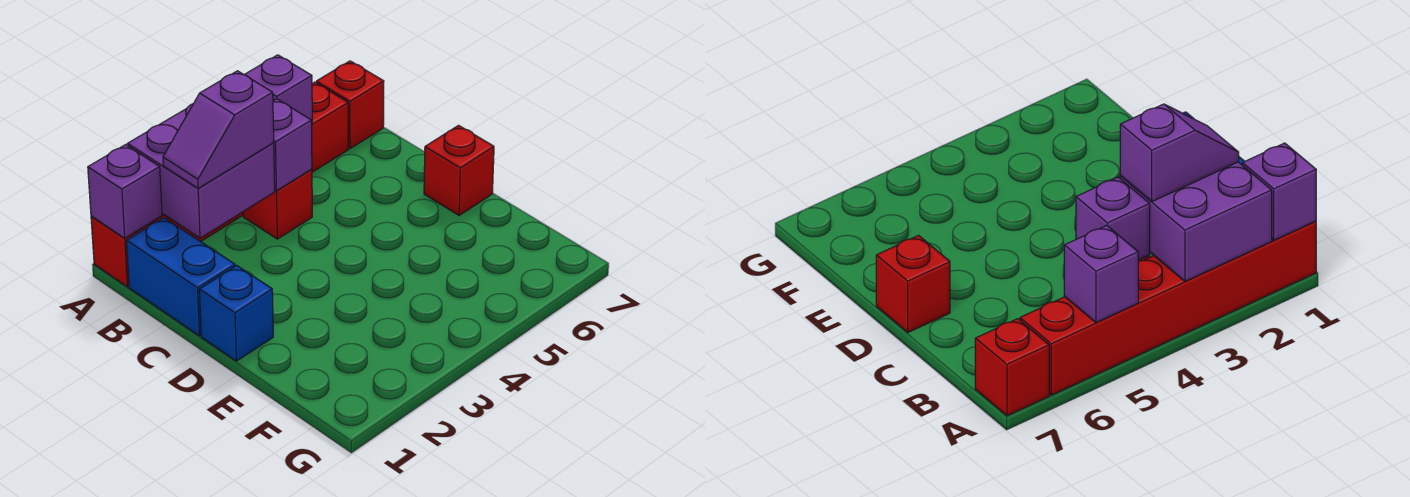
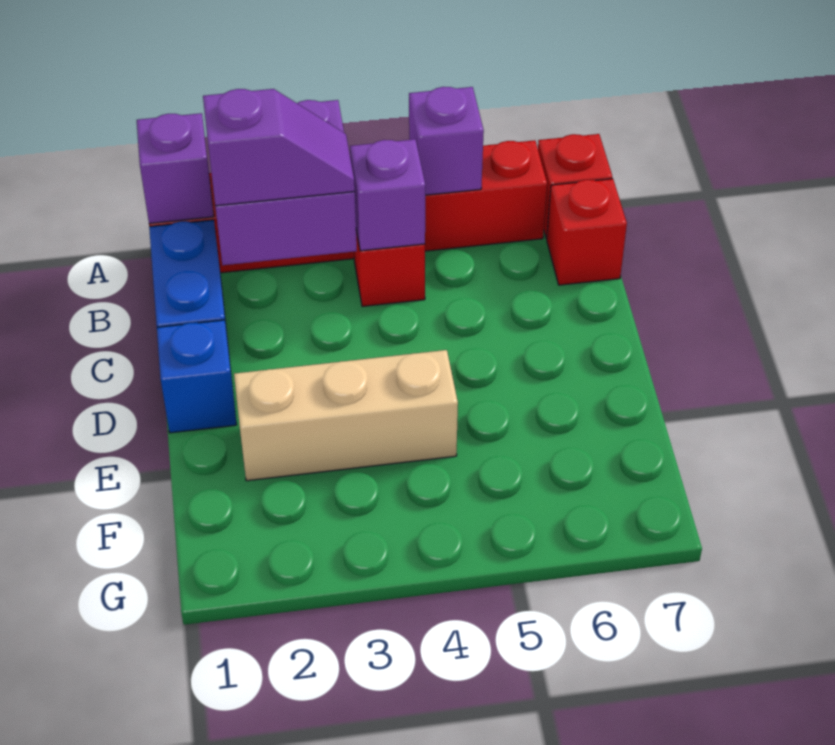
purple slope B2:B3 level 3 top 3 -> purple slope B2:B3 level 3 top 2
red brick D7 level 1 -> red brick B7 level 1
none -> tan brick E2:E4 level 1

